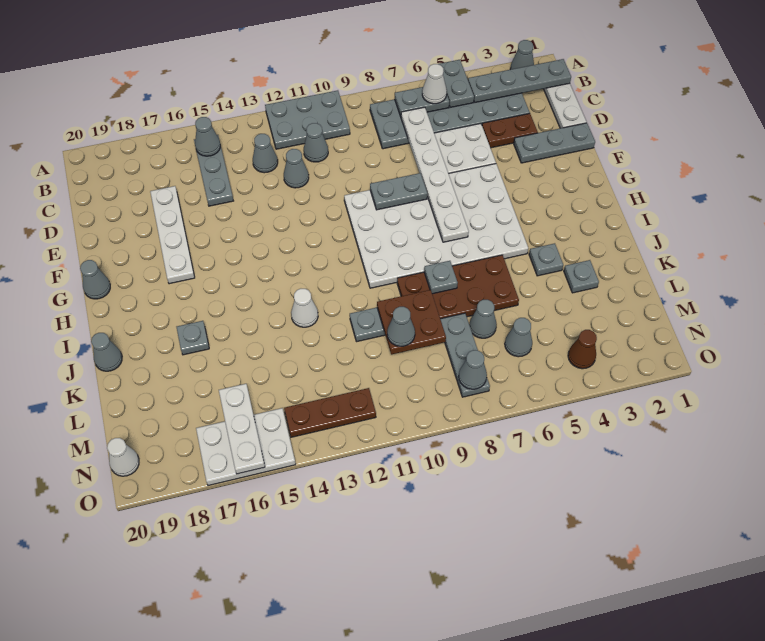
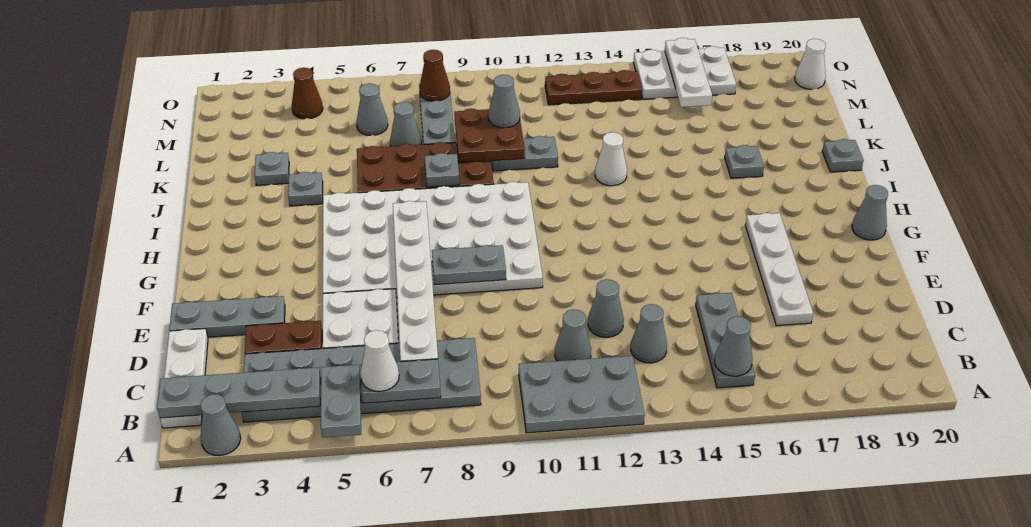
grey cone J20 level 1 -> grey plate J20 level 1
grey cone N8 level 2 -> brown cone N8 level 2

